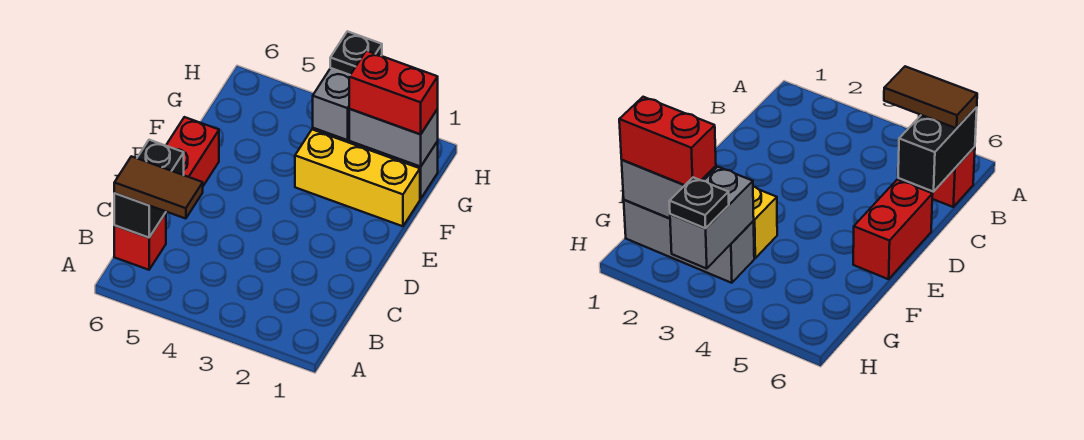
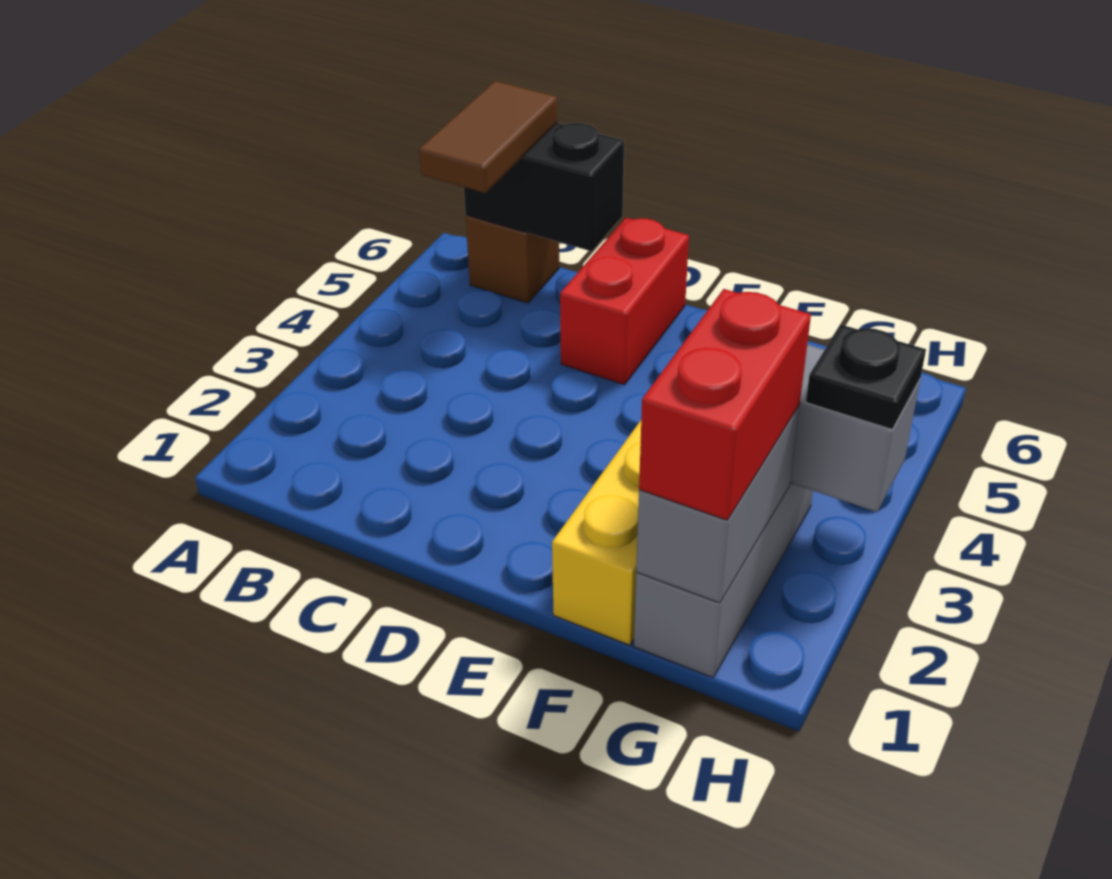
red brick B6 level 1 -> brown brick B6 level 1
red brick D6:E6 level 1 -> red brick D5:D6 level 1

